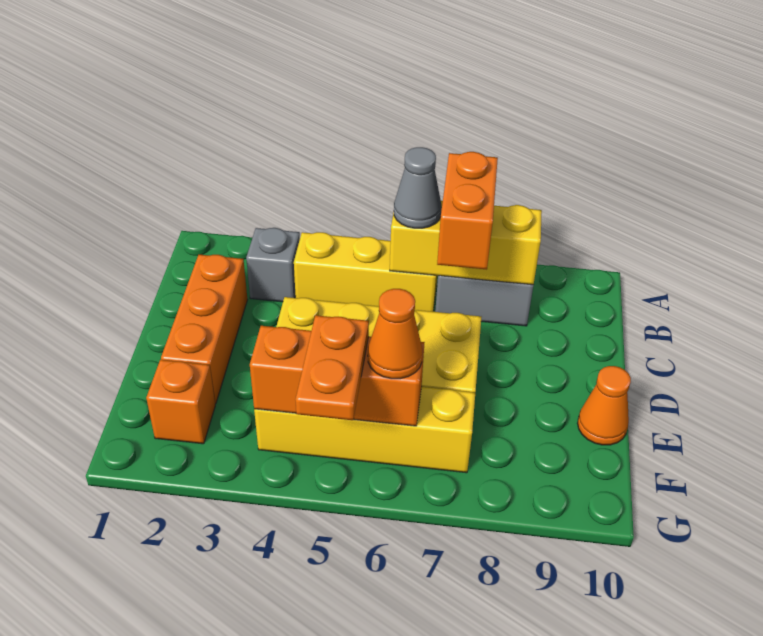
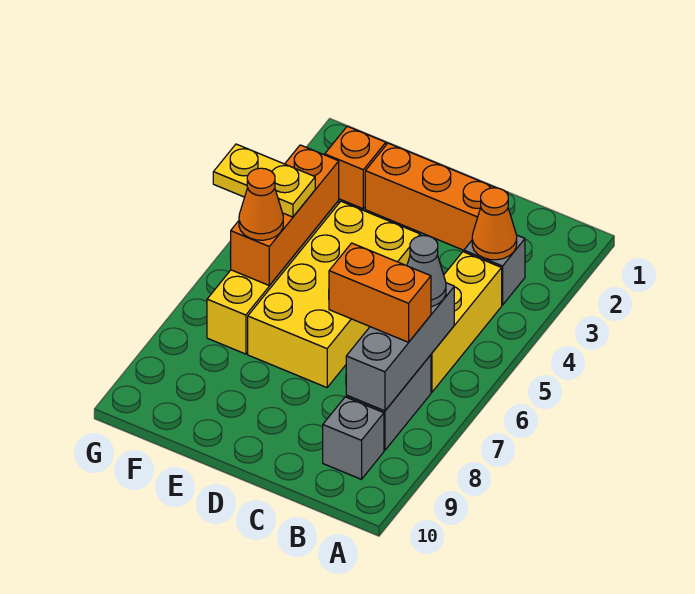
yellow brick B6:B8 level 2 -> grey brick B6:B8 level 2
none -> grey brick B9 level 1
orange cone E10 level 1 -> orange cone B3 level 2
orange plate F5:G5 level 3 -> yellow plate F5:G5 level 3

